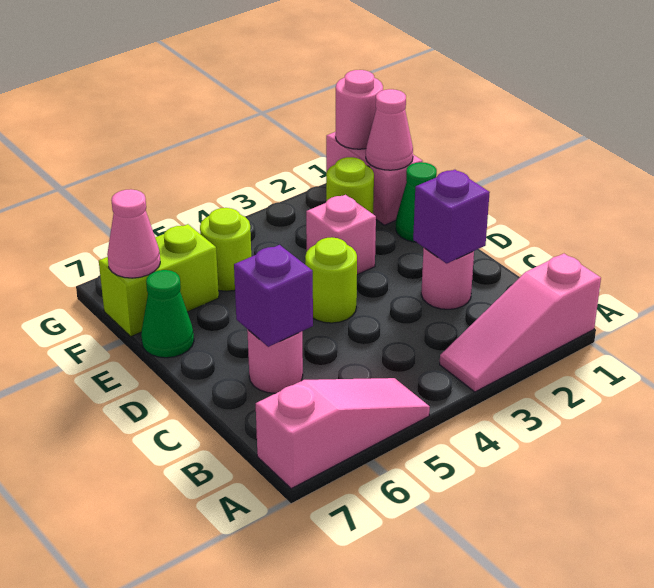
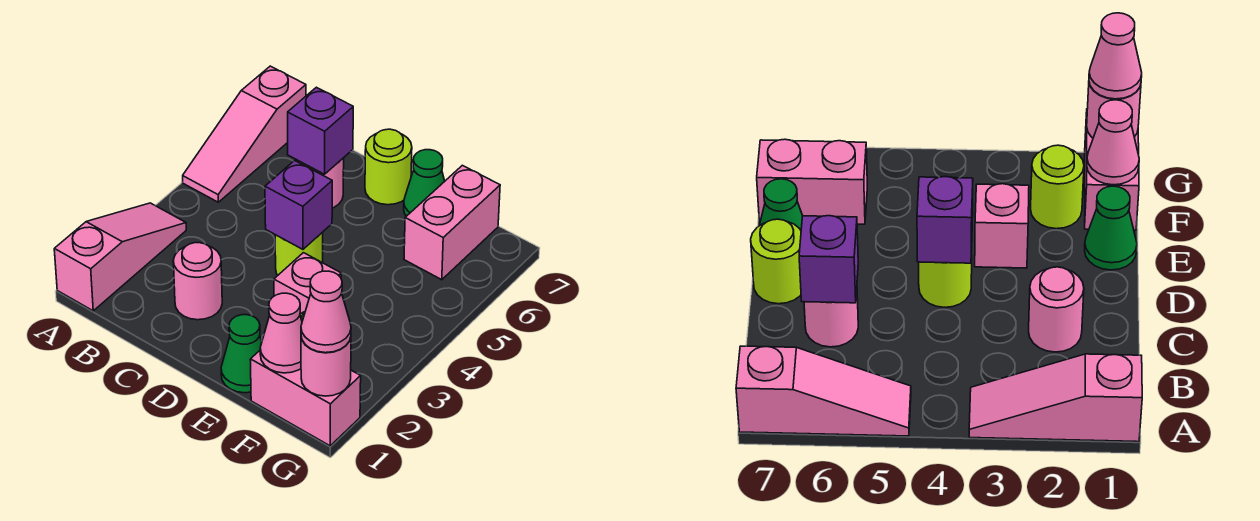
purple brick C2 level 2 -> purple brick D4 level 2
lime round brick F5 level 1 -> lime round brick D7 level 1
lime brick F6:F7 level 1 -> pink brick F6:F7 level 1
pink cone F7 level 2 -> pink cone G1 level 3

